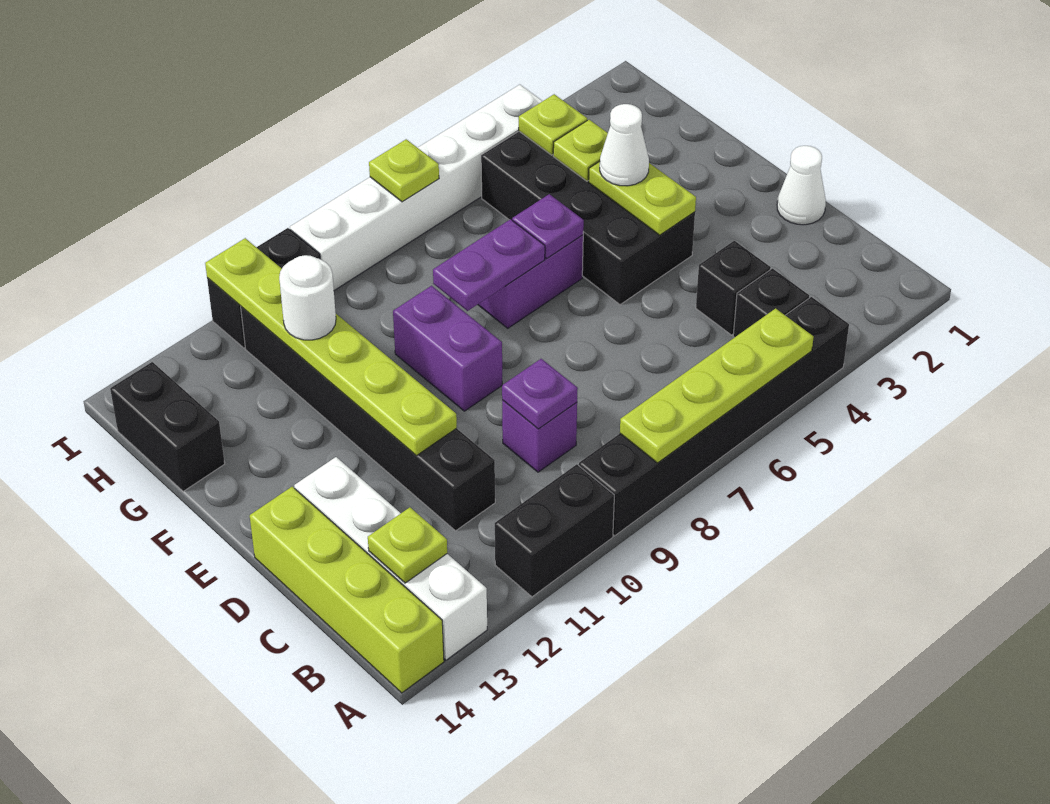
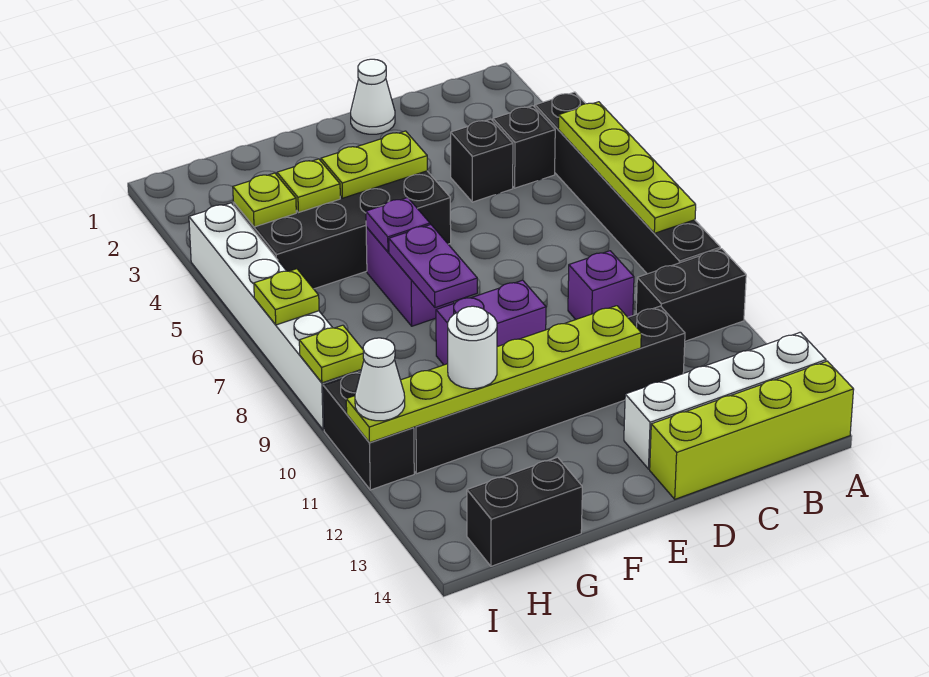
black brick A10:A11 level 1 -> black brick A10:B10 level 1
lime plate B13 level 2 -> lime plate I9 level 2
purple plate C9 level 2 -> none
white cone F4 level 3 -> white cone I11 level 3

